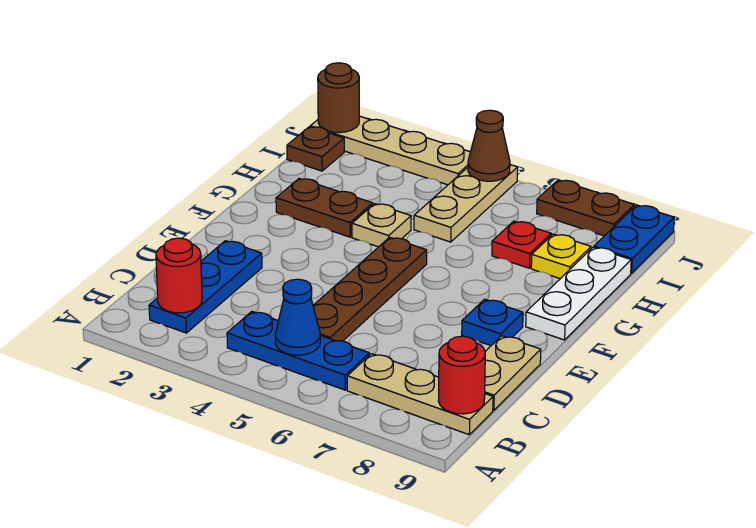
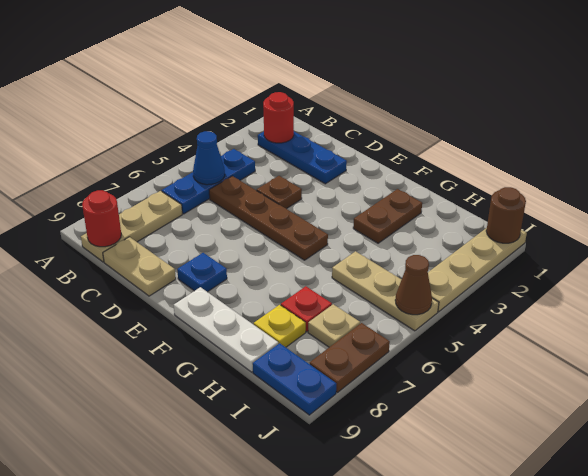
tan plate G4 level 1 -> tan plate I7 level 1
brown plate I1 level 1 -> brown plate D4 level 1

